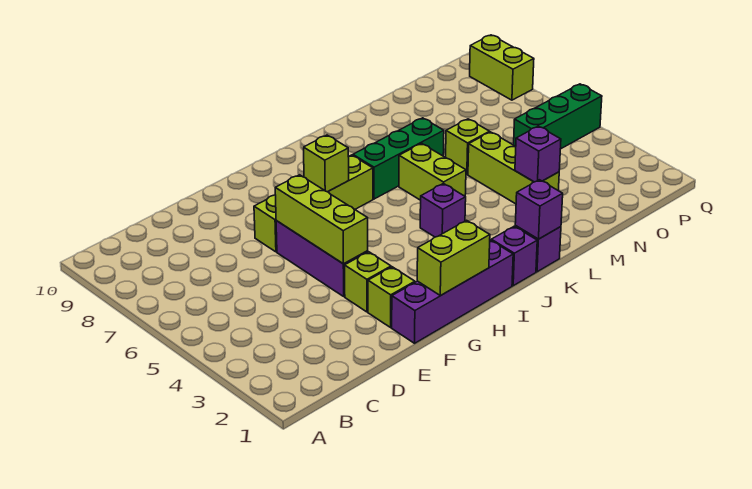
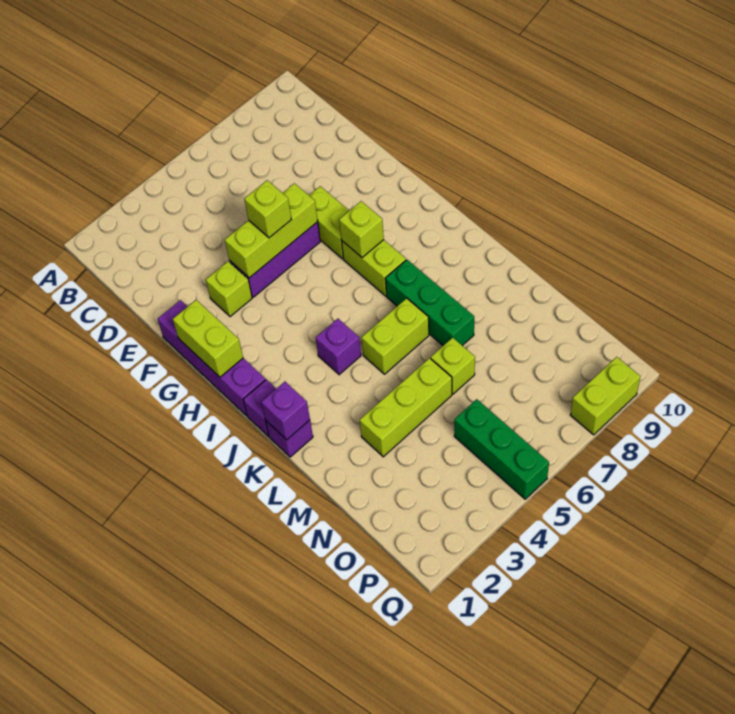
lime brick F2 level 1 -> lime brick F5 level 3
purple brick M3 level 2 -> none

